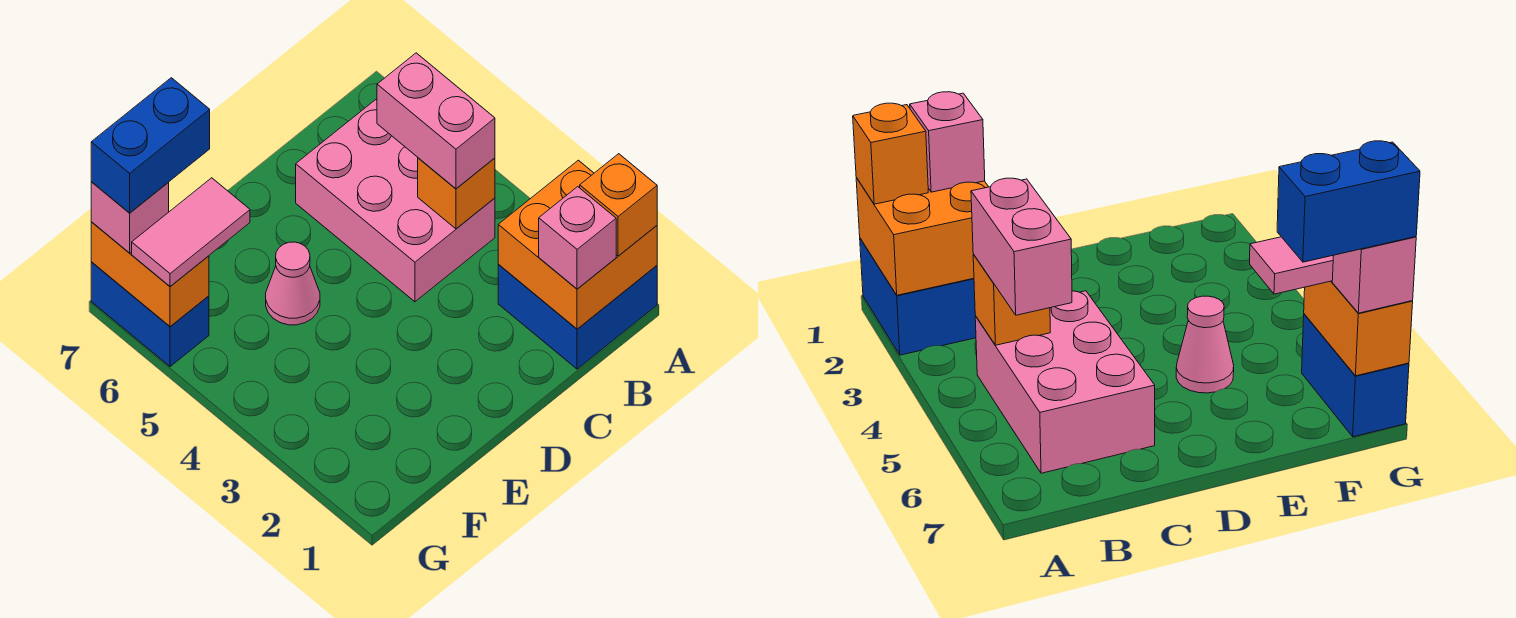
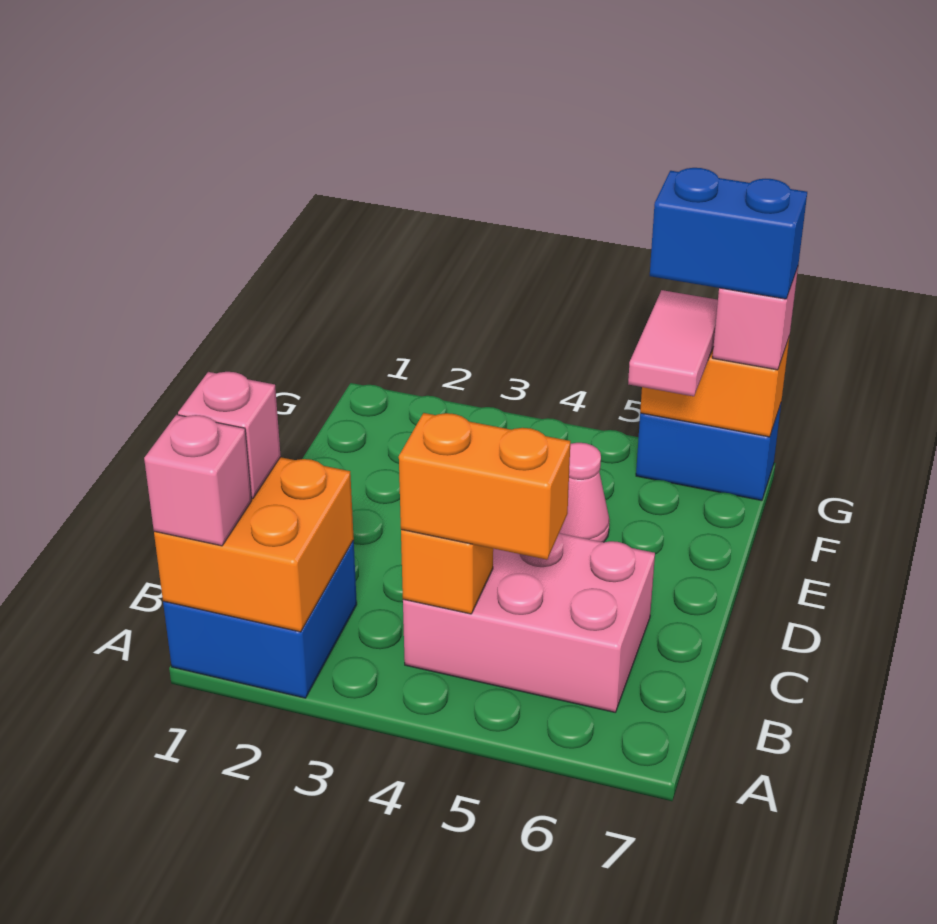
orange brick A1 level 3 -> pink brick A1 level 3
pink brick B4:B5 level 3 -> orange brick B4:B5 level 3
blue brick F7:G7 level 4 -> blue brick G6:G7 level 4

